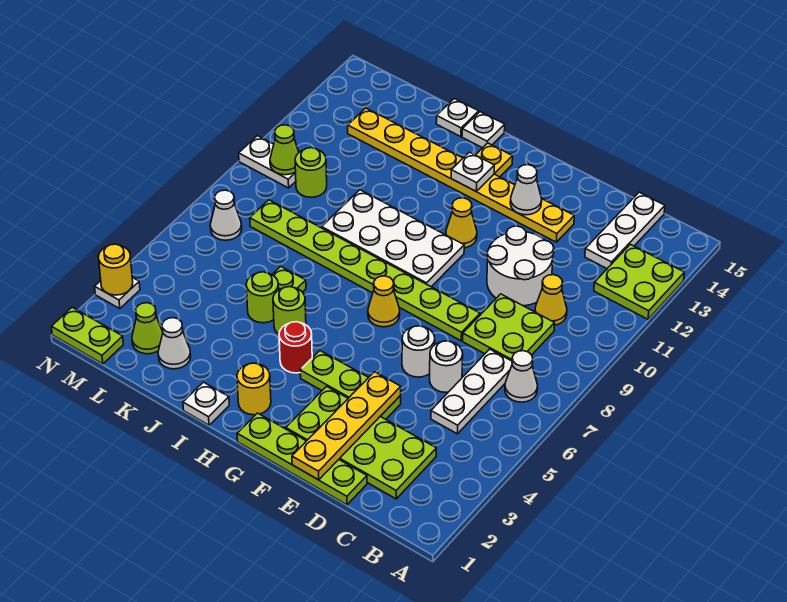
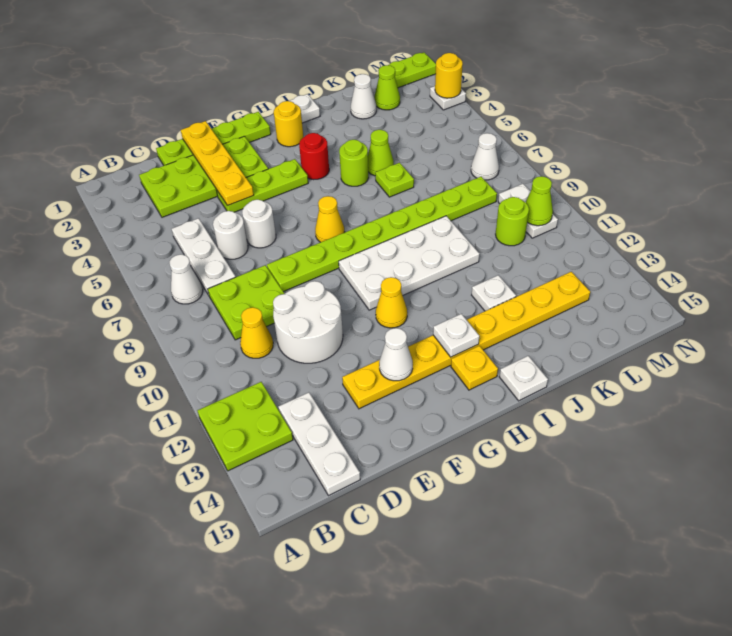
lime round brick J5 level 1 -> lime cone J5 level 1
white plate J15 level 1 -> white plate J12 level 1
white plate M10:N10 level 1 -> white plate M9:M10 level 1

